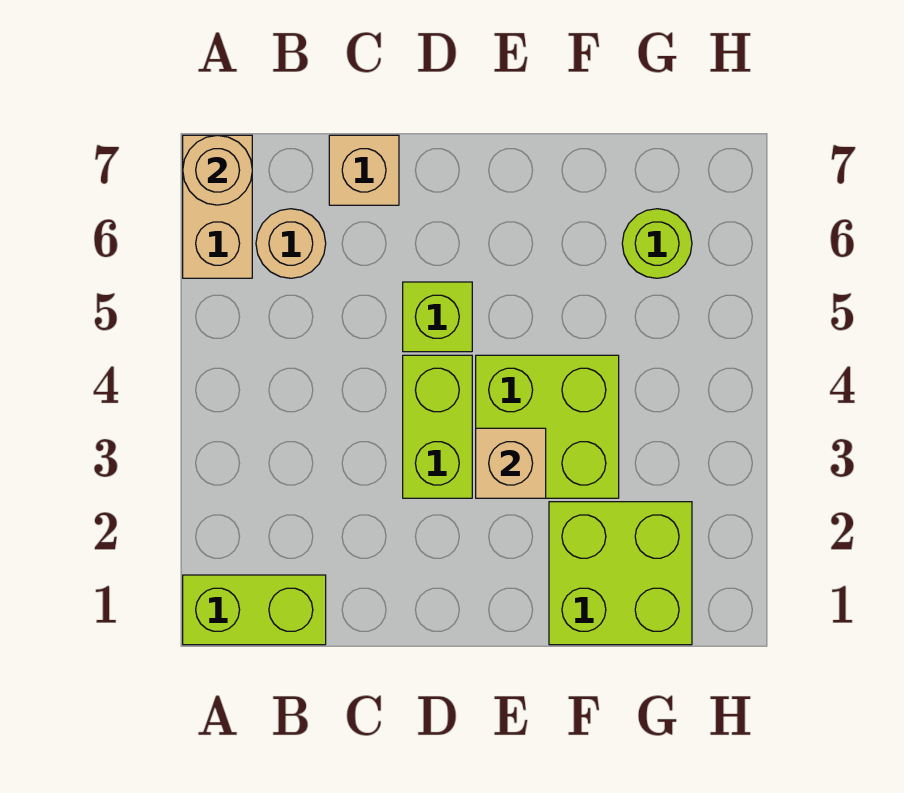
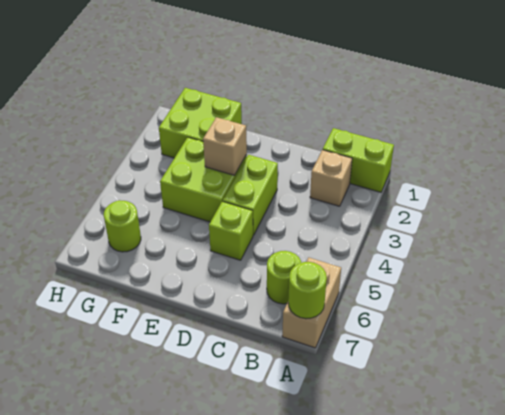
tan round brick A7 level 2 -> lime round brick A7 level 2
tan round brick B6 level 1 -> lime round brick B6 level 1
tan brick C7 level 1 -> tan brick B2 level 1

